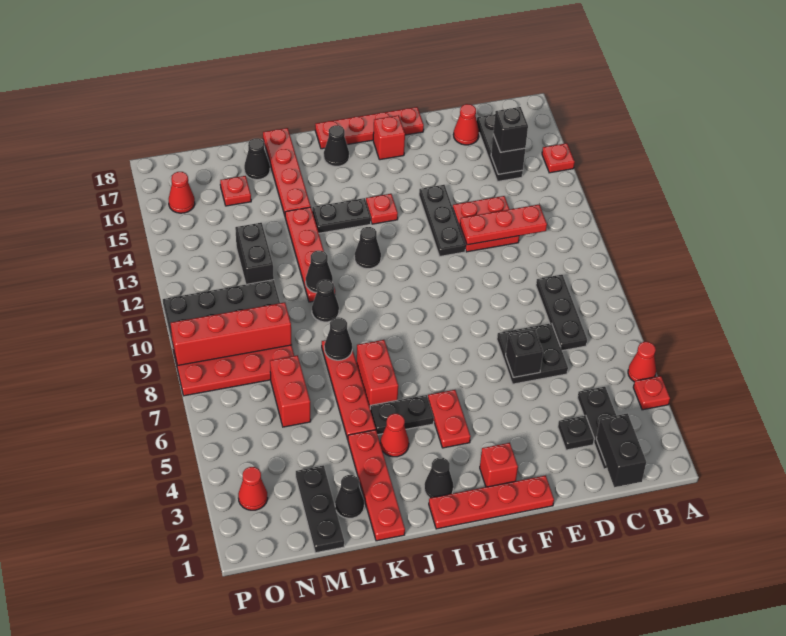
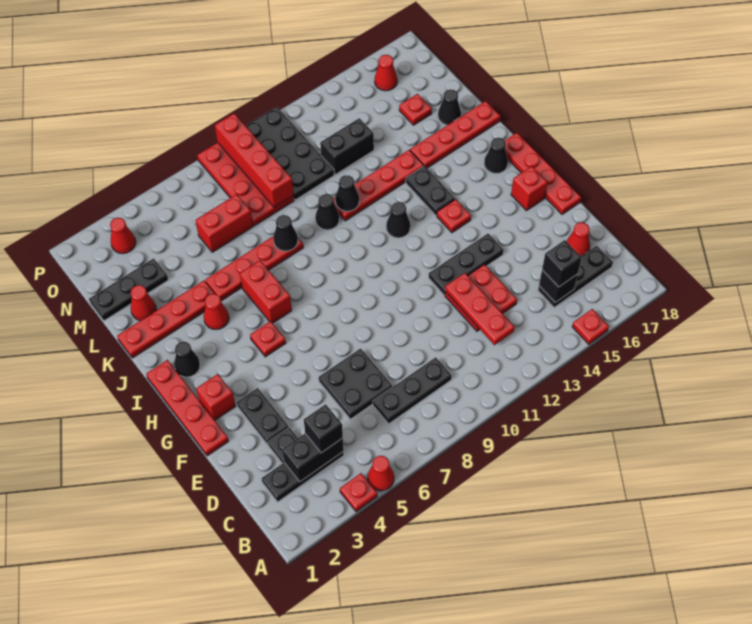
black brick C1:C2 level 2 -> black brick C3:C4 level 2
black brick E6 level 2 -> black brick C4 level 3
red plate H4:H5 level 1 -> red plate H5 level 1
black plate I5:J5 level 1 -> black plate E3:F3 level 1
red brick J6:J7 level 1 -> red brick I6:J6 level 1
black cone L2 level 1 -> red cone L2 level 1

